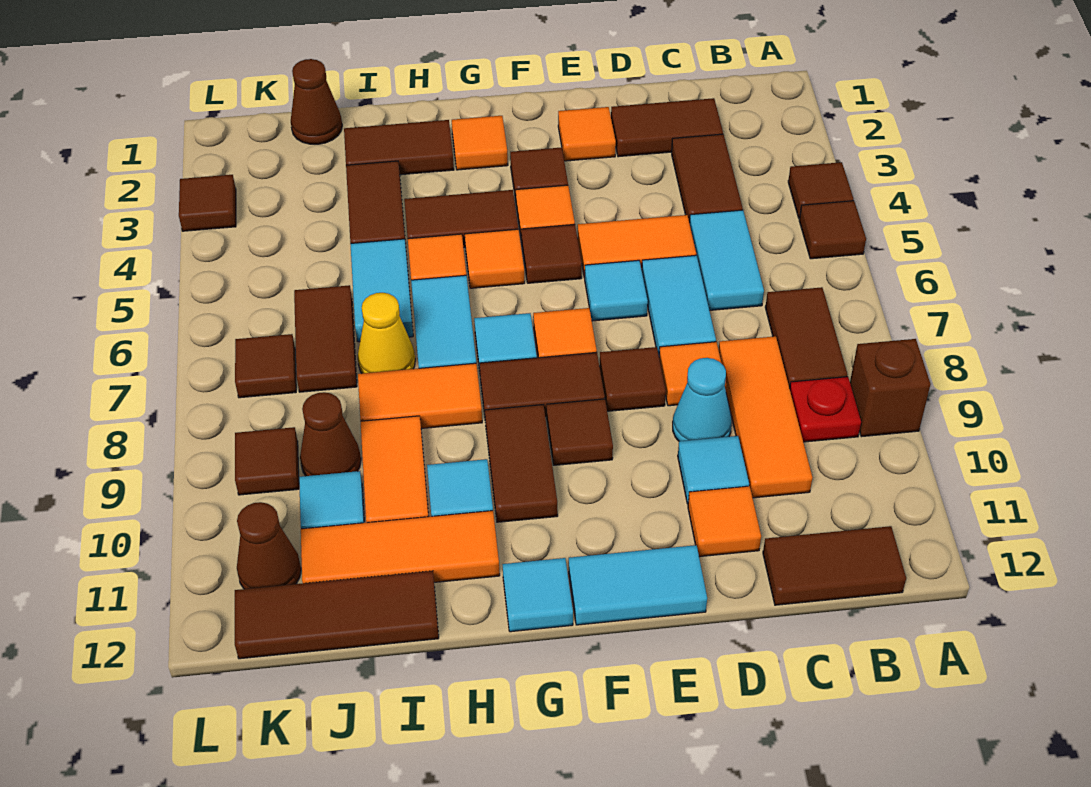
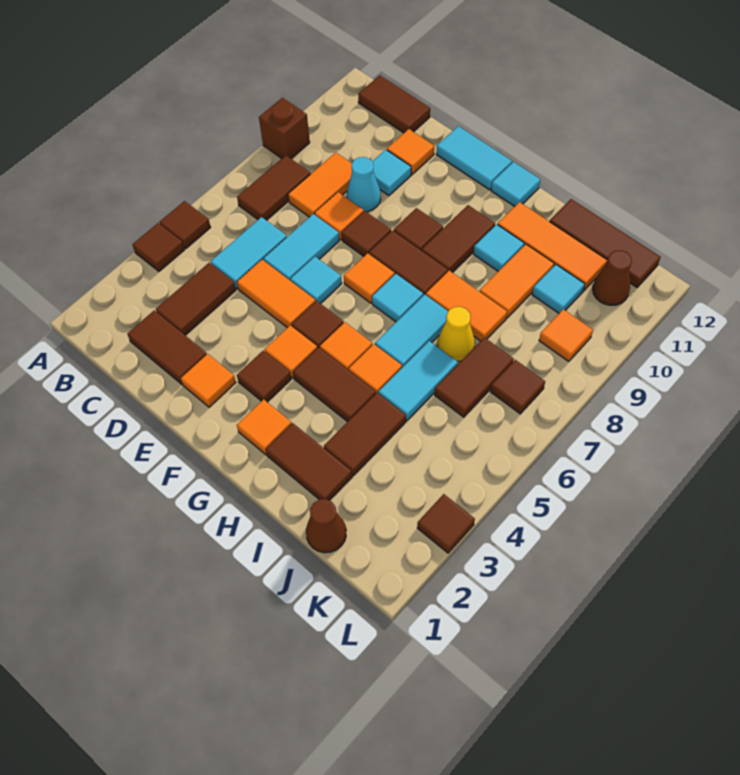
red plate B9 level 1 -> none
orange tile C8:C10 level 1 -> orange tile C8:C9 level 1
brown cone J9 level 1 -> none
brown tile K9 level 1 -> orange tile K9 level 1

